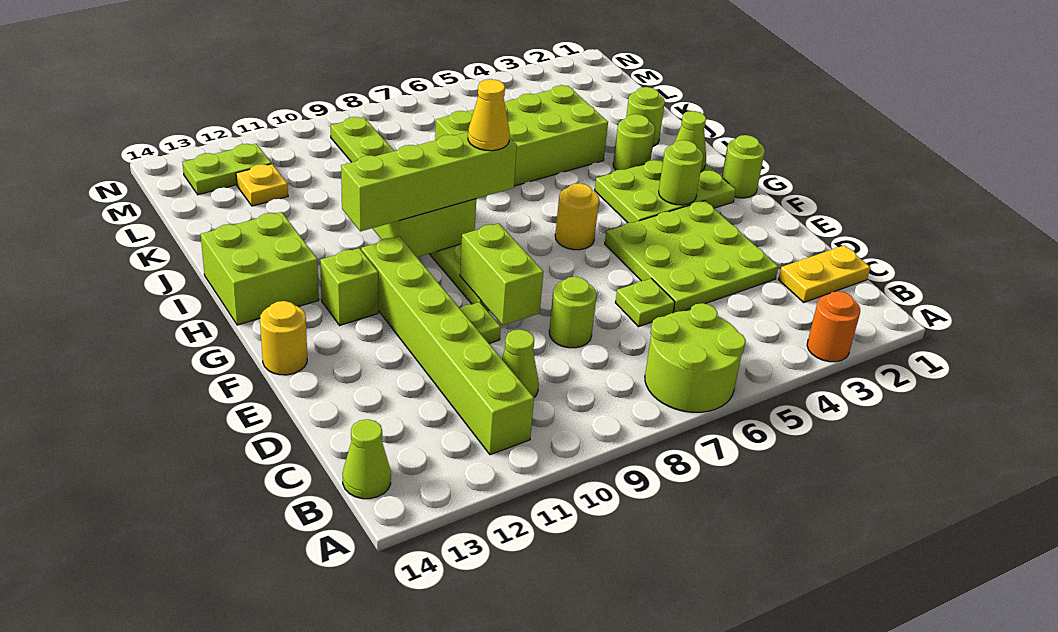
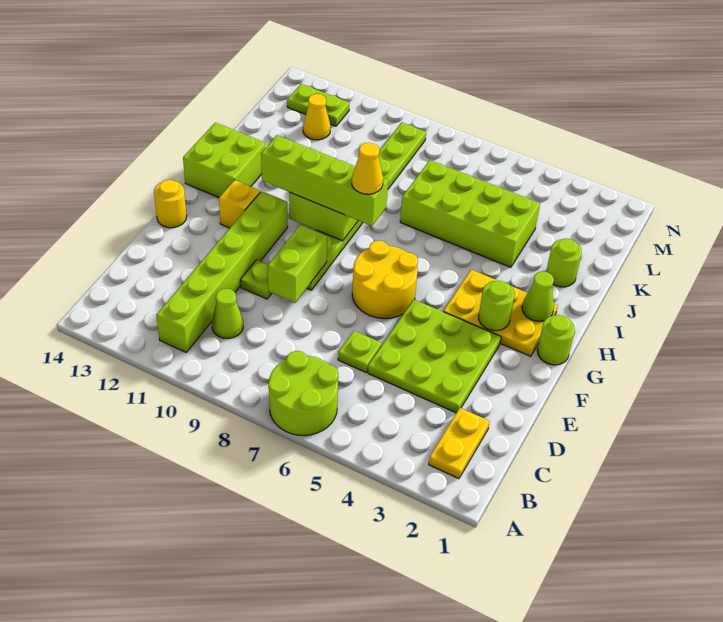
orange round brick A3 level 1 -> none
lime cone B14 level 1 -> none
yellow plate C1:C2 level 1 -> yellow plate B2:C2 level 1
lime round brick D8 level 1 -> none
lime plate G2:H4 level 1 -> yellow plate G2:H4 level 1
yellow round brick G6 level 1 -> yellow round brick F6:G7 level 1
lime brick G12 level 1 -> yellow brick G12 level 1
lime round brick I3 level 1 -> none
yellow plate L12 level 1 -> yellow cone L12 level 1

